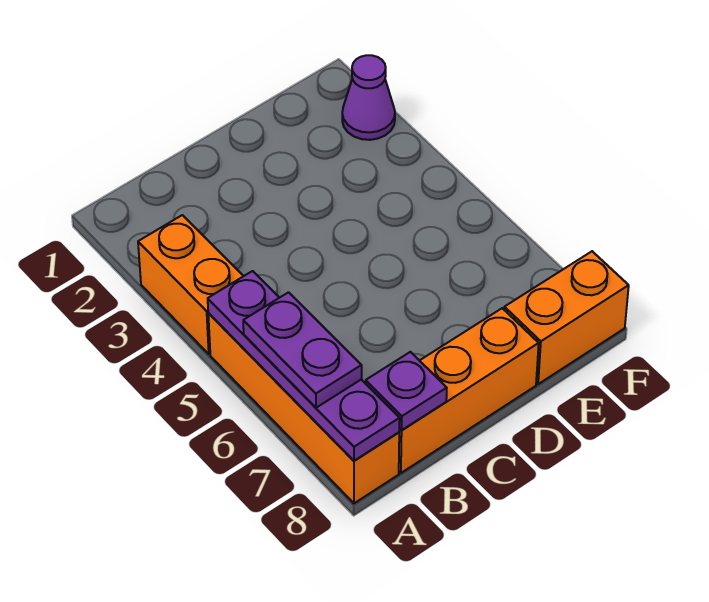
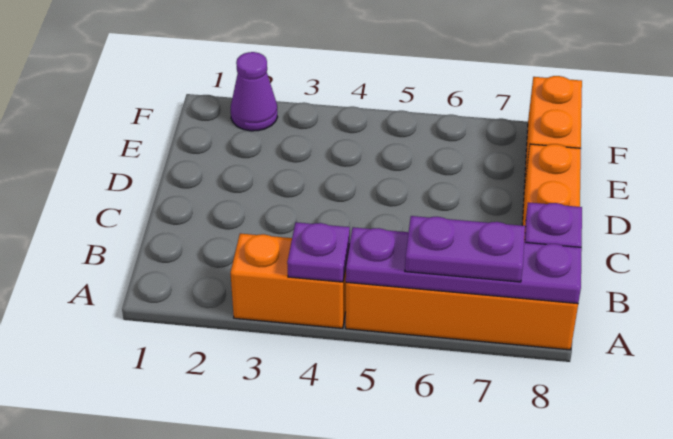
none -> purple plate A4 level 2

